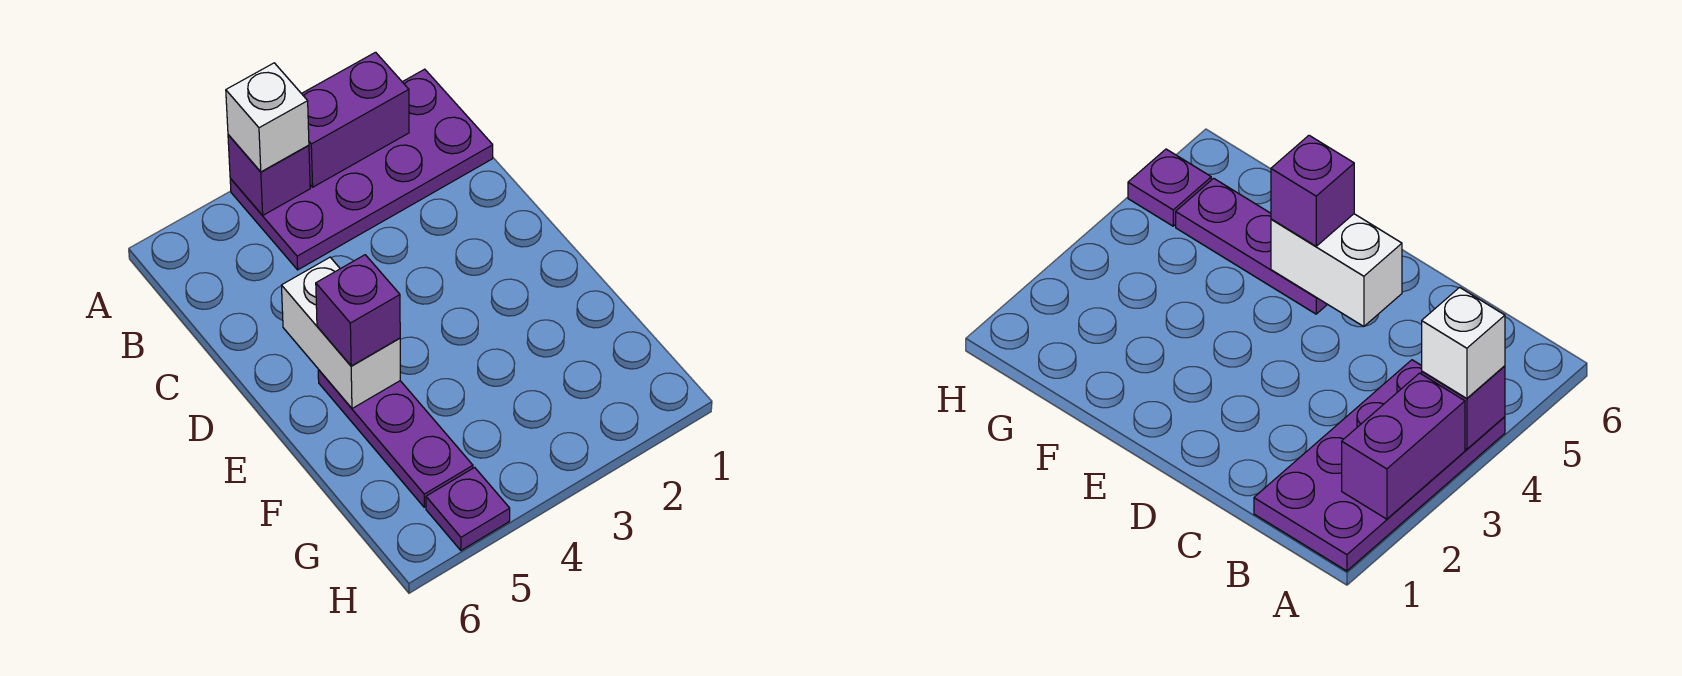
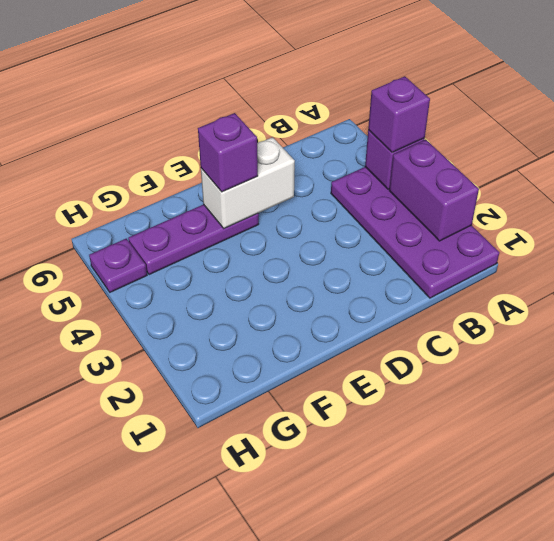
white brick A4 level 3 -> purple brick A4 level 3

